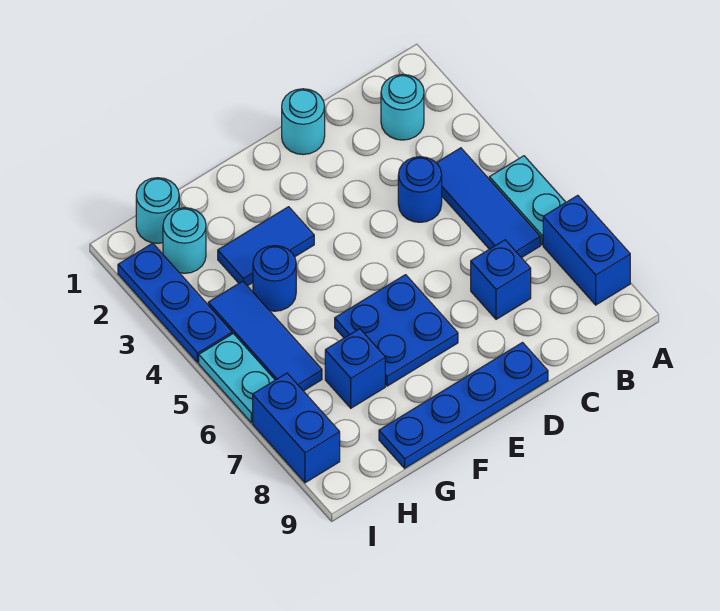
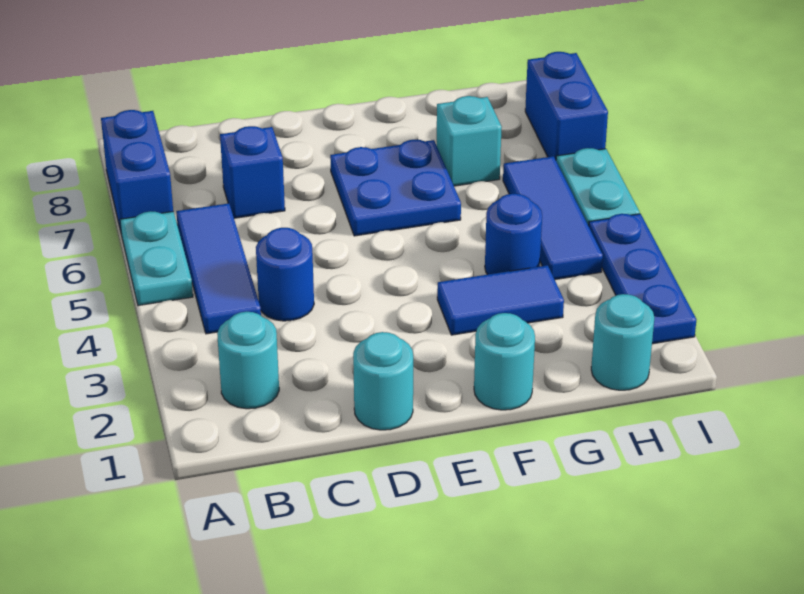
blue plate D9:G9 level 1 -> none
blue brick G7 level 1 -> cyan brick G7 level 1
cyan round brick H2 level 1 -> cyan round brick F1 level 1

